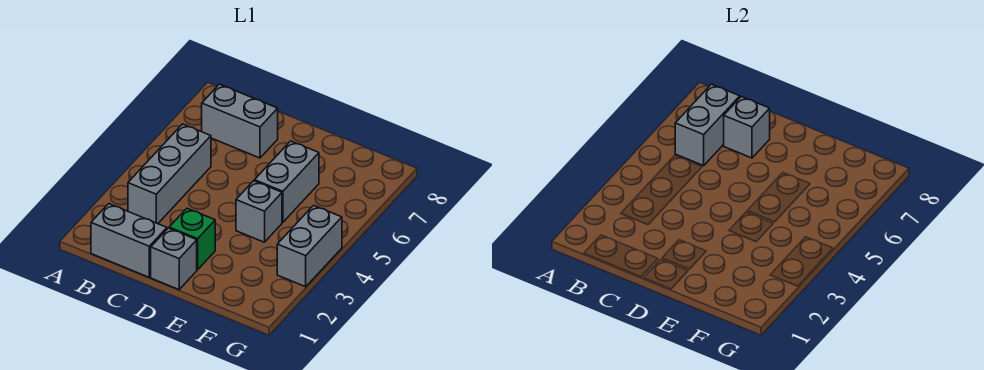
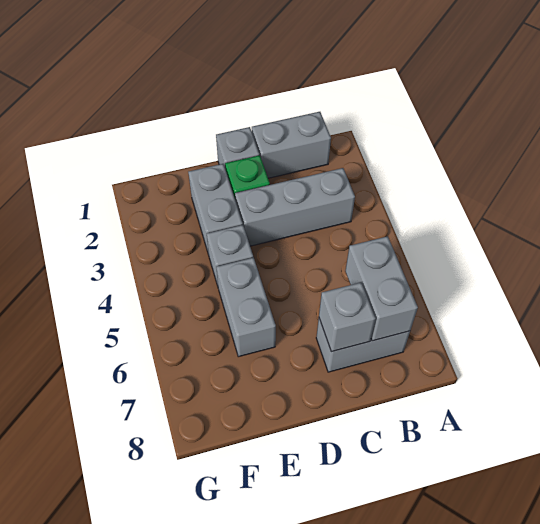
grey brick B3:B5 level 1 -> grey brick B3:D3 level 1
grey brick G3:G4 level 1 -> grey brick E2:E3 level 1

